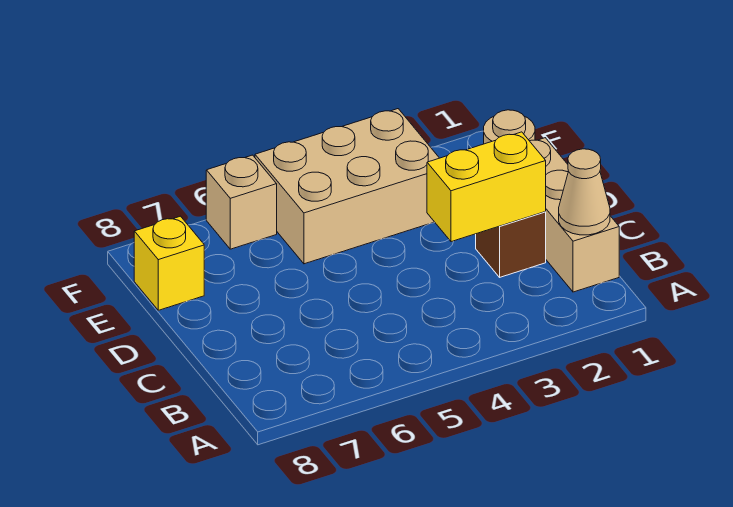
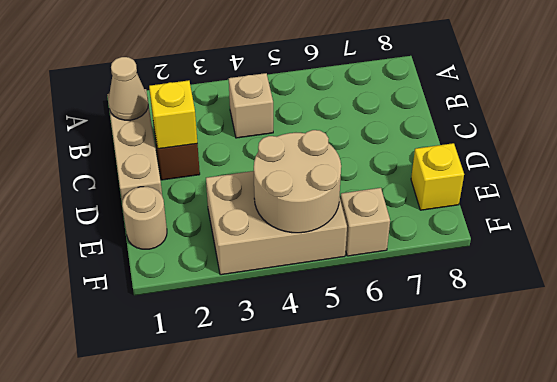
none -> tan brick B4 level 1
yellow brick C2:C3 level 2 -> yellow brick C2 level 2
none -> tan round brick E4:F5 level 2

